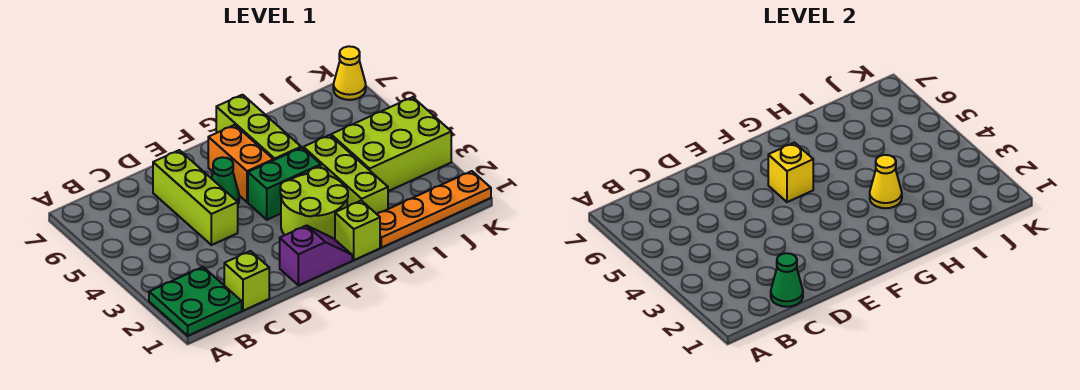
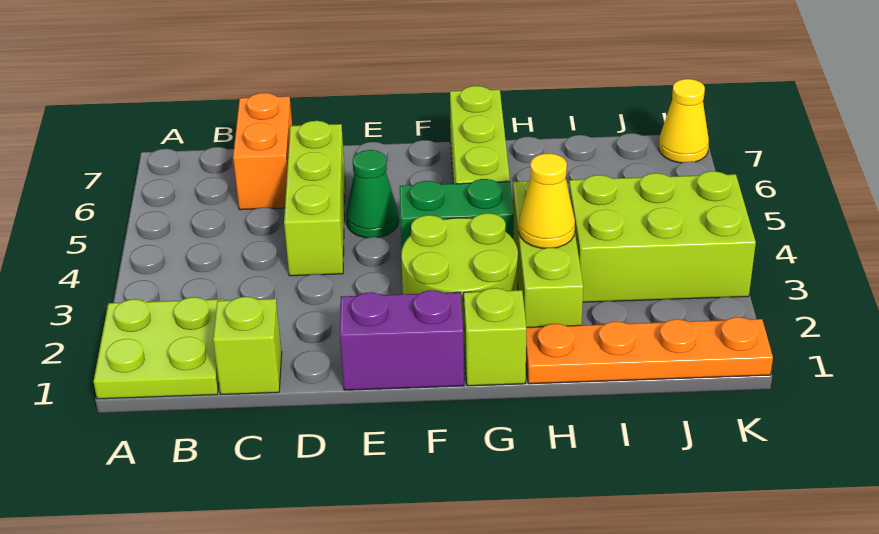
green plate A1:B2 level 1 -> lime plate A1:B2 level 1
green cone C1 level 2 -> none
purple slope E1:F1 level 1 top E -> purple brick E1:F1 level 1
orange brick F5:F6 level 1 -> orange brick C6:C7 level 1
yellow brick F5 level 2 -> none

